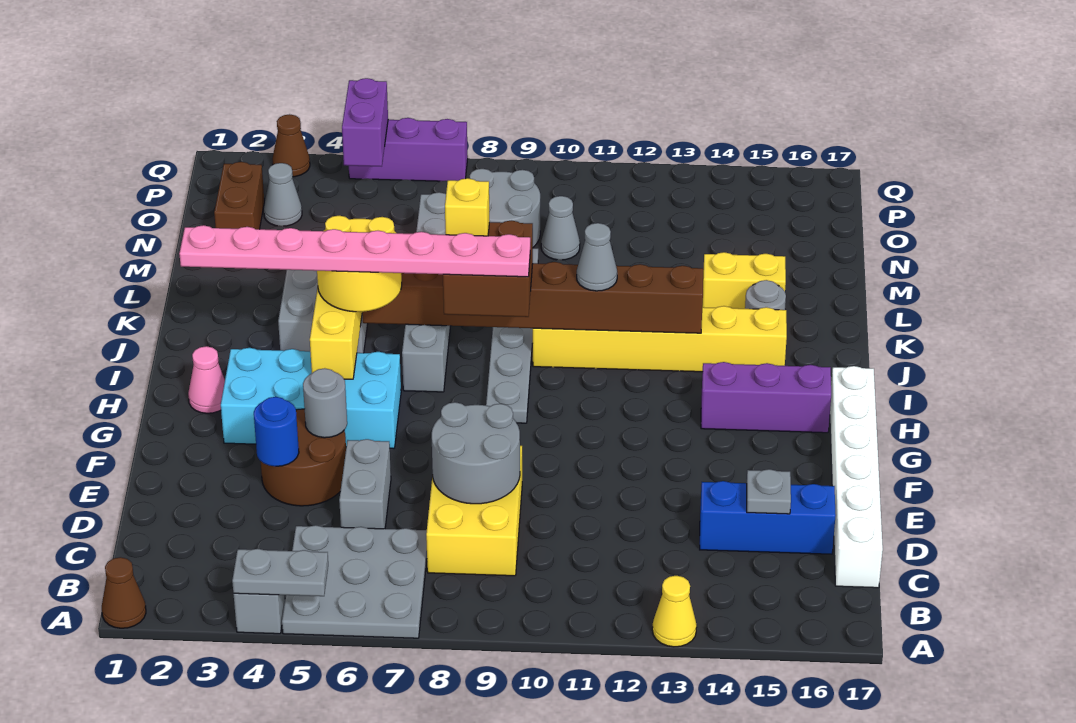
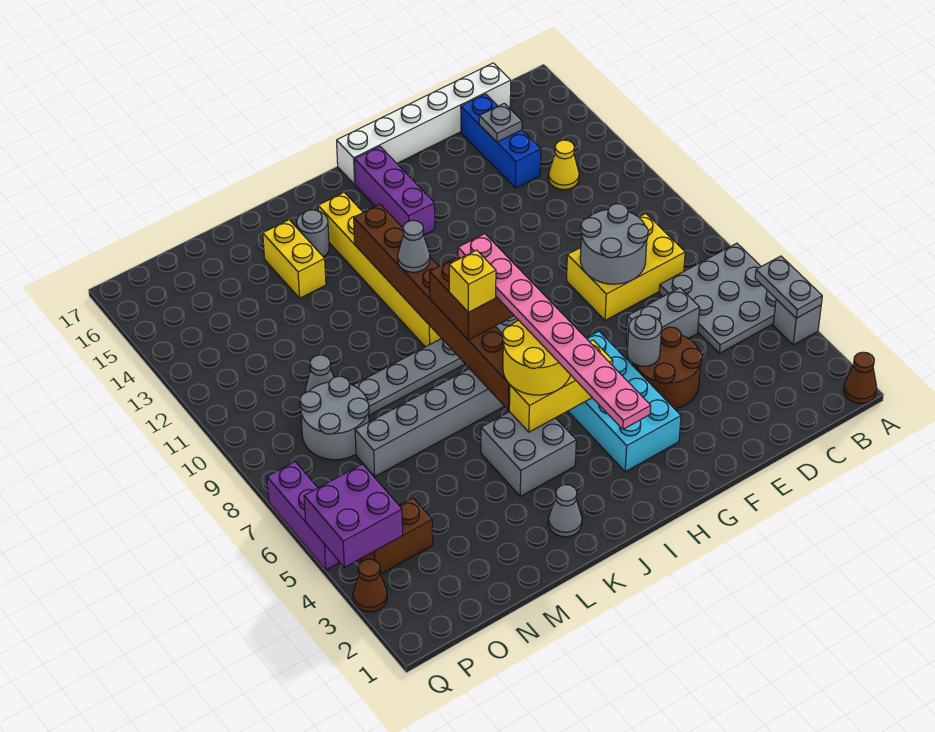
yellow cone A13 level 1 -> yellow cone C13 level 1
blue round brick E4 level 2 -> none
pink cone H2 level 1 -> none
brown brick N2:O2 level 1 -> brown brick O4:P4 level 1
grey cone O3 level 1 -> grey cone K2 level 1
purple brick P5:Q5 level 2 -> purple brick P4:Q5 level 2

